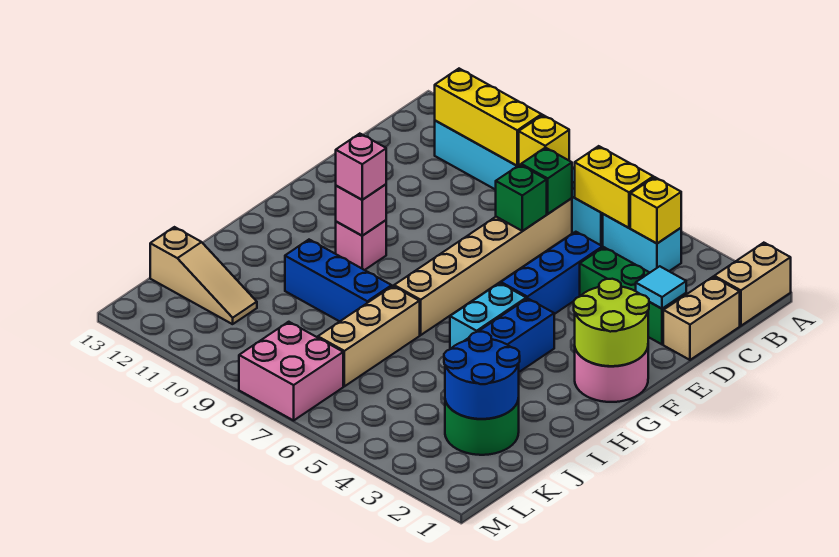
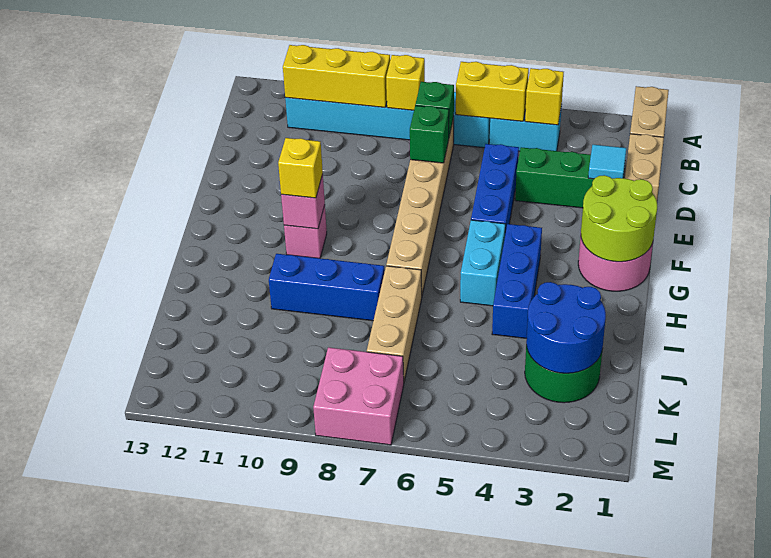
pink brick G10 level 3 -> yellow brick G10 level 3
tan slope K11:K13 level 1 top 13 -> none

